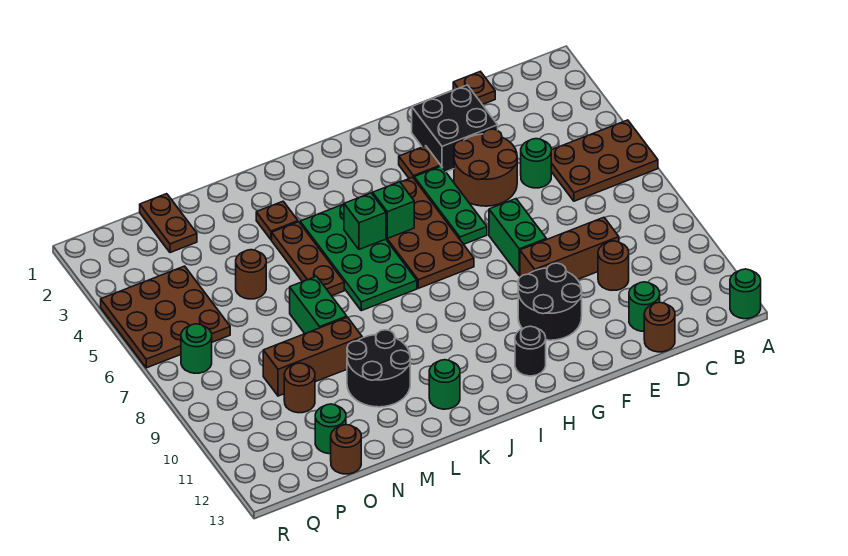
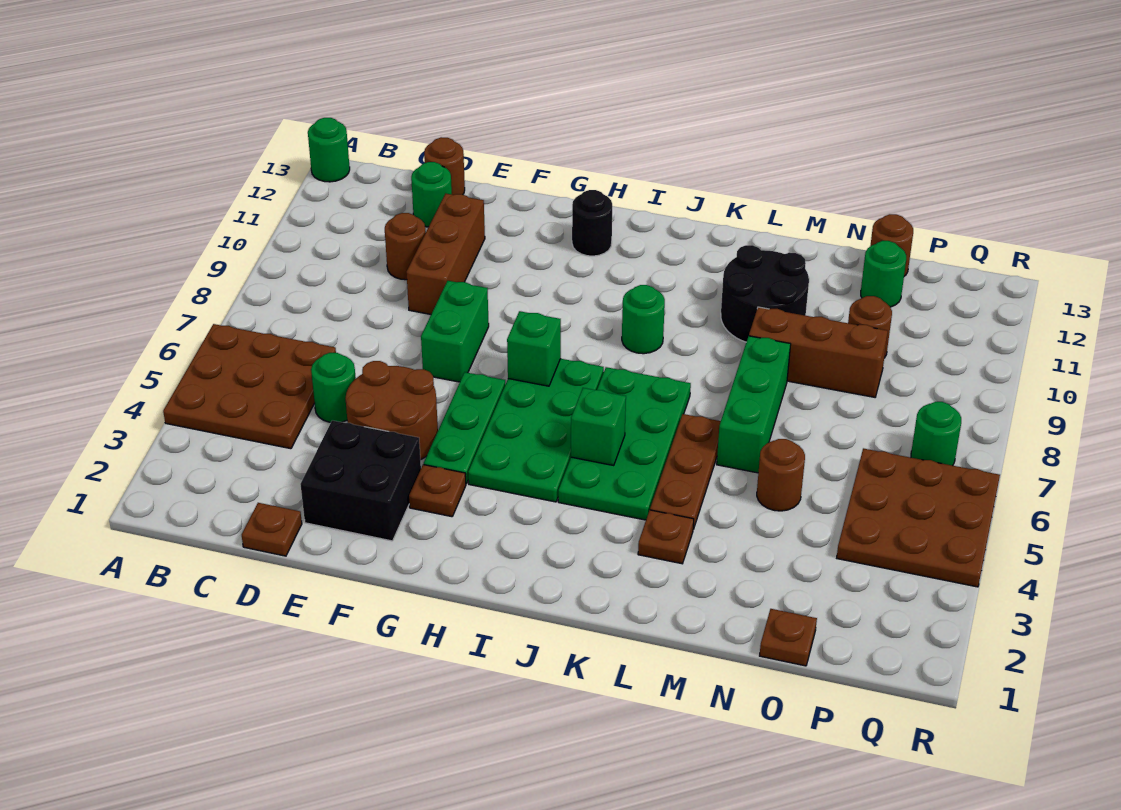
brown plate A5:C6 level 1 -> brown plate A4:C6 level 1
brown brick D9:F9 level 1 -> brown brick E9:E11 level 1
black round brick F10:G11 level 1 -> none
brown plate H4:I7 level 1 -> green plate H4:I7 level 1
green brick I5 level 2 -> green brick H7 level 2
green round brick K12 level 1 -> green round brick J9 level 1
green brick M7:M8 level 1 -> green brick M6:M8 level 1
brown plate O1:O2 level 1 -> brown plate O1 level 1

